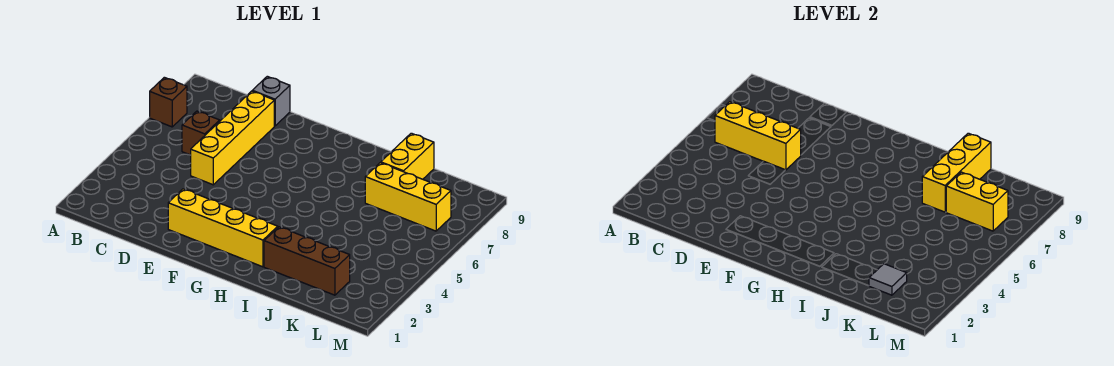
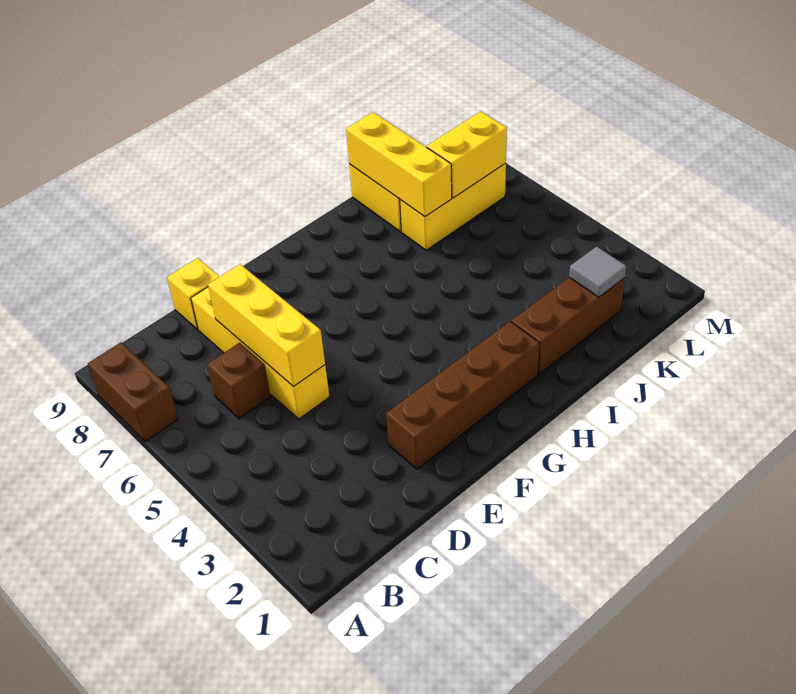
brown brick A7 level 1 -> brown brick A7:A8 level 1
yellow brick B6:D6 level 2 -> yellow brick D5:D7 level 2
grey brick D9 level 1 -> yellow brick D9 level 1
yellow brick E2:H2 level 1 -> brown brick E2:H2 level 1

